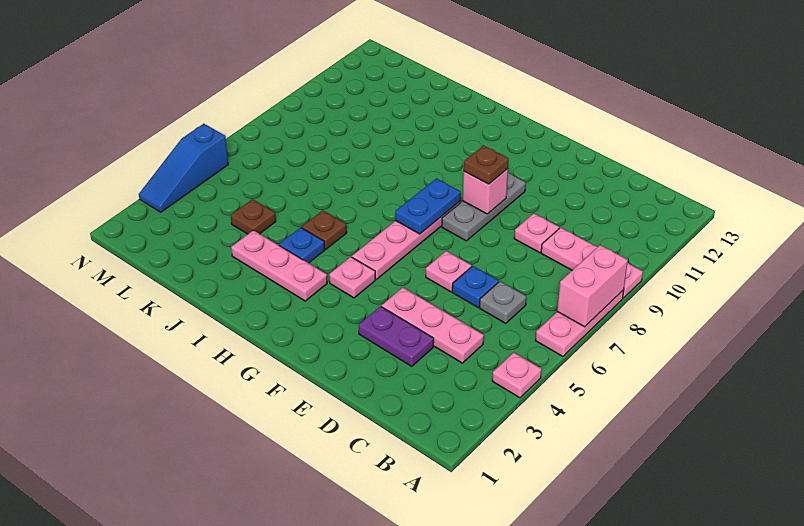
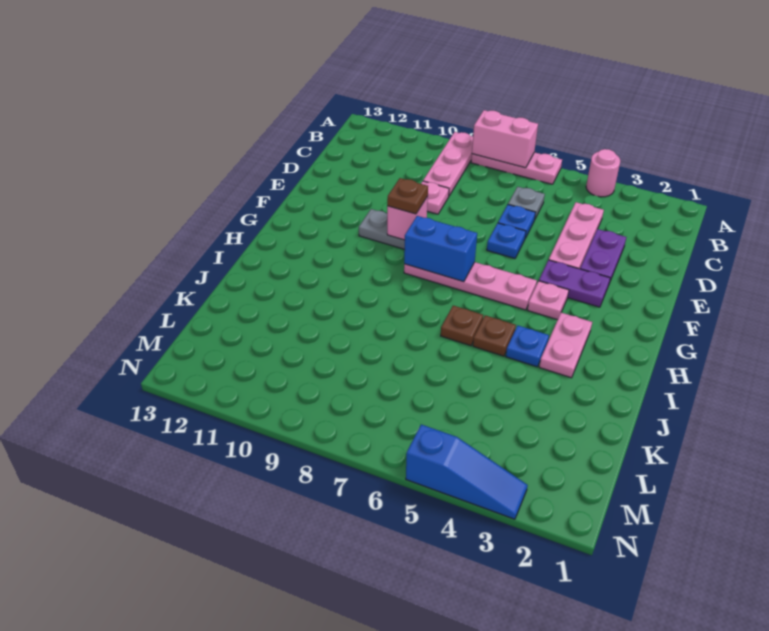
pink plate A4 level 1 -> pink round brick A4 level 1
pink plate E6 level 1 -> blue plate E6 level 1
none -> purple plate F3:F4 level 1
blue plate G7:G8 level 2 -> blue brick G7:G8 level 2
pink plate H3:J3 level 1 -> pink plate H3:I3 level 1
brown plate K4 level 1 -> brown plate I6 level 1

